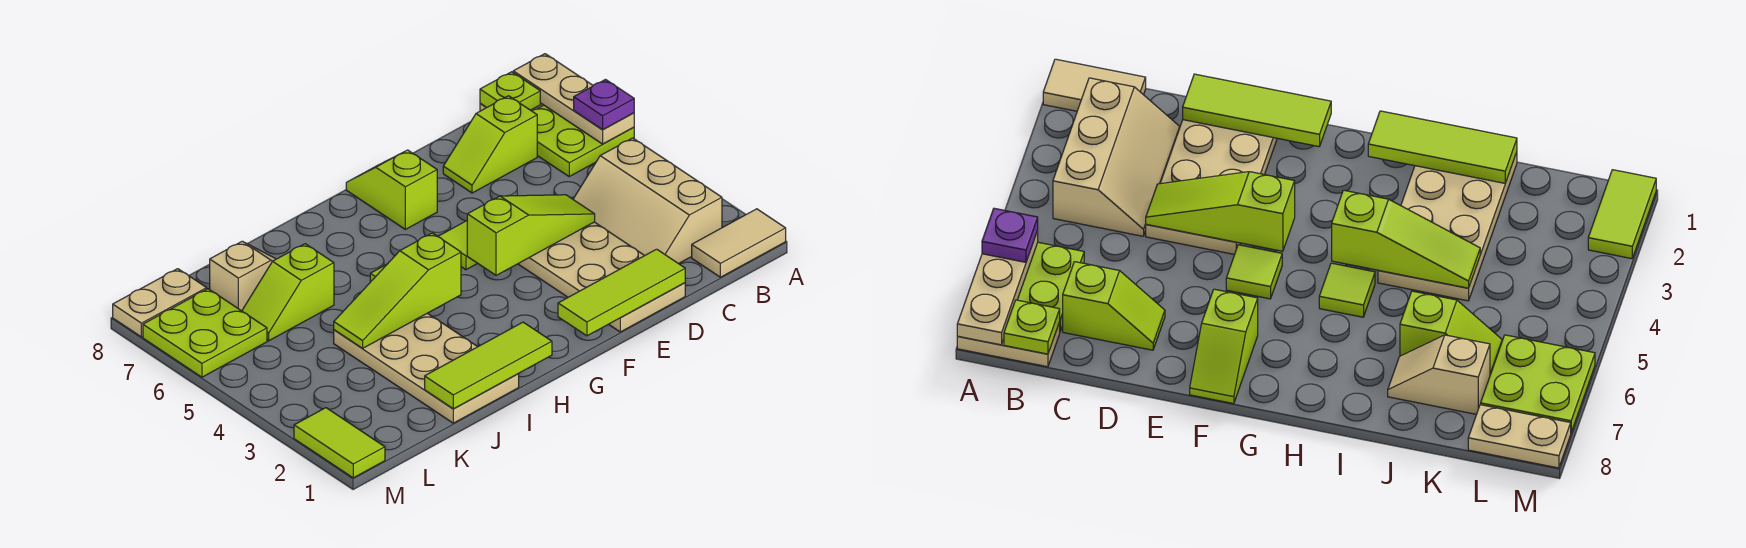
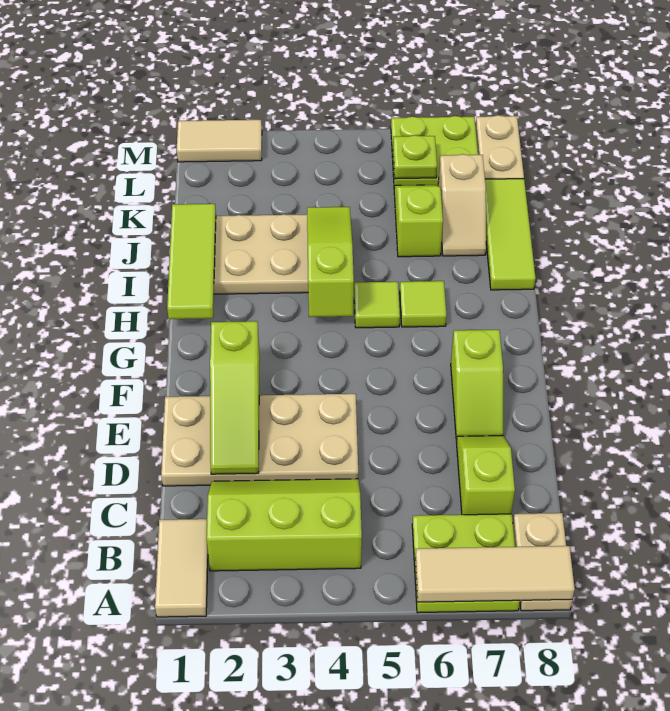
tan plate A6:A8 level 2 -> tan tile A6:A8 level 2
purple plate A6 level 3 -> none
tan slope B2:C4 level 1 top B -> lime slope B2:C4 level 1 top B
lime plate B8 level 2 -> lime plate L6 level 2
lime tile D1:F1 level 2 -> lime tile I8:K8 level 1
lime slope D4:F4 level 2 top F -> lime slope D2:F2 level 2 top F
lime tile F5 level 1 -> lime tile H6 level 1
lime slope F7:F8 level 1 top 7 -> lime slope E7:F7 level 1 top F
lime tile M1:M2 level 1 -> tan tile M1:M2 level 1

